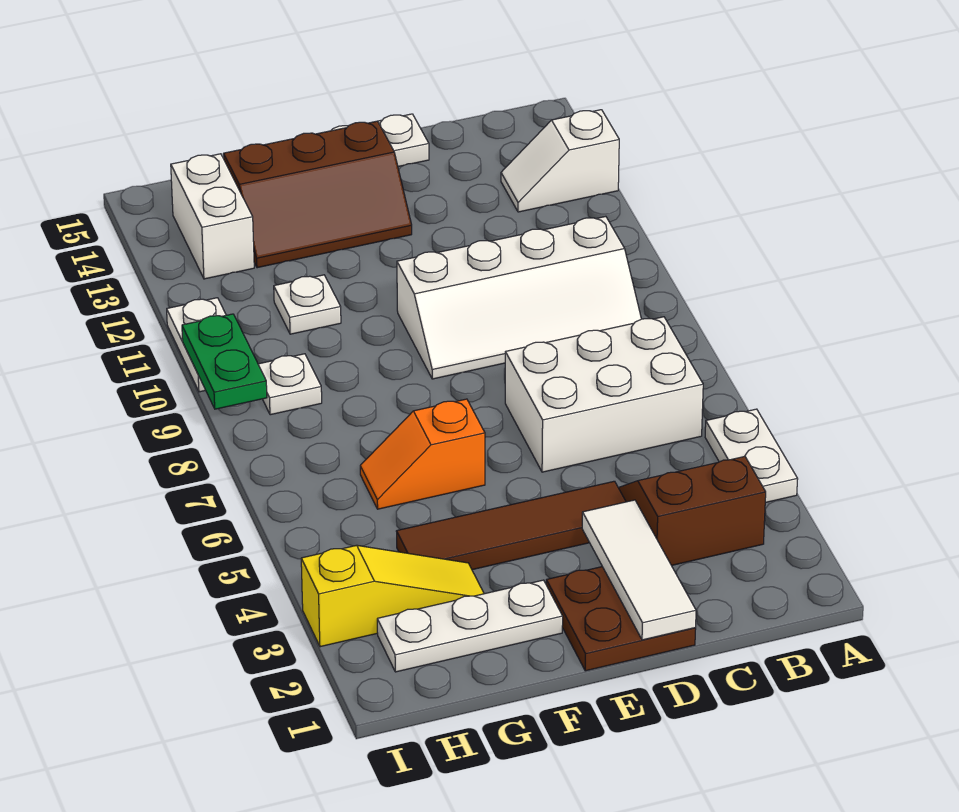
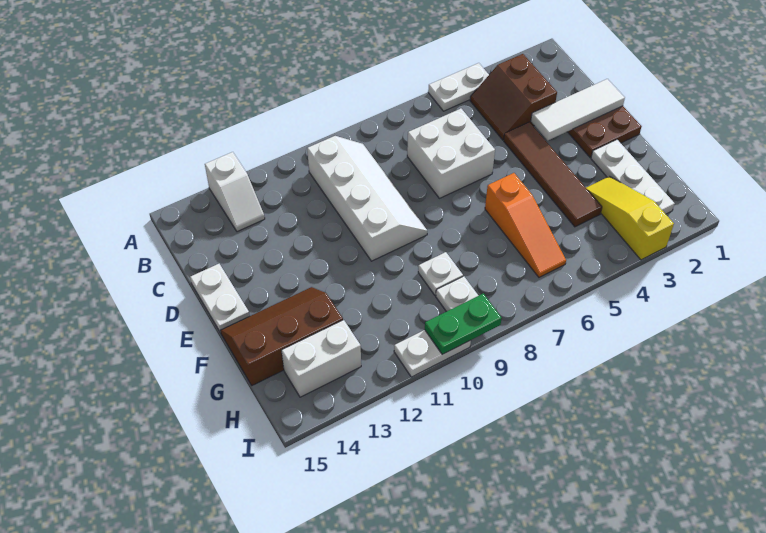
white brick B6:D7 level 1 -> white brick C6:D7 level 1
brown slope E13:G14 level 1 top 14 -> brown slope F13:G15 level 1 top G
orange slope F6:G6 level 1 top F -> orange slope F6:H6 level 1 top F
white plate G11 level 1 -> white plate G9 level 1

